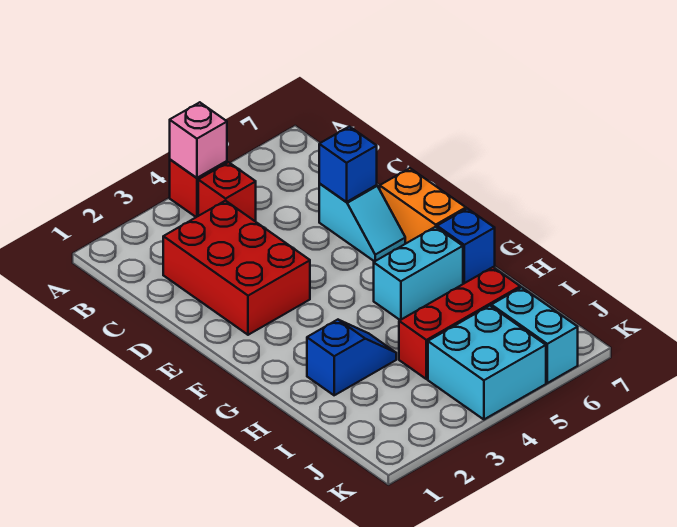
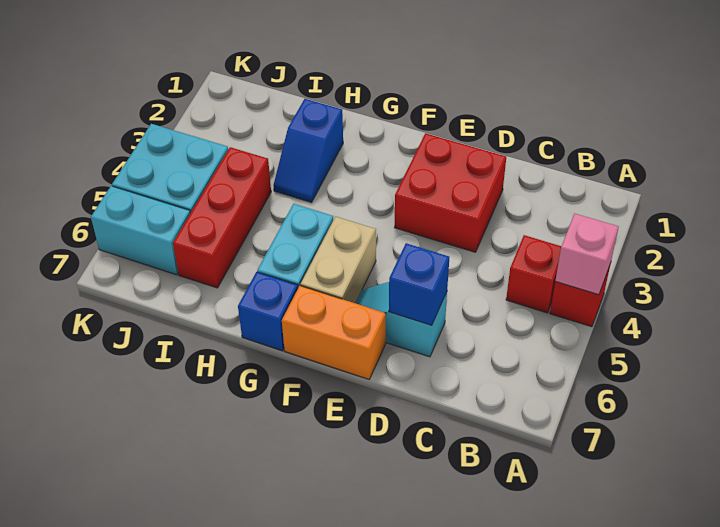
red brick C2:E3 level 1 -> red brick D2:E3 level 1
none -> tan brick F5:F6 level 1

